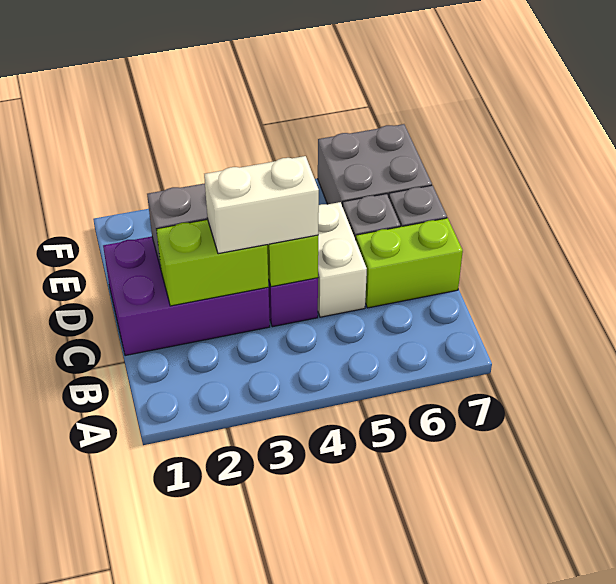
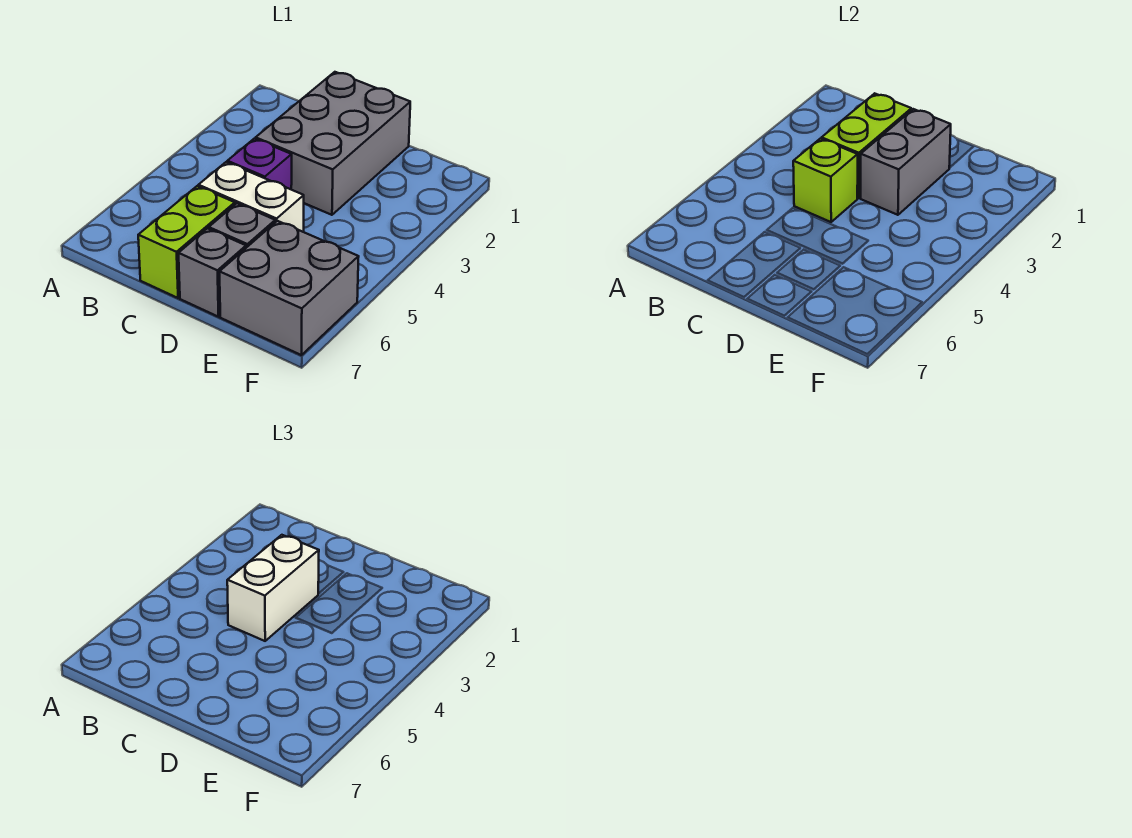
purple brick C1:D3 level 1 -> grey brick C1:D3 level 1

